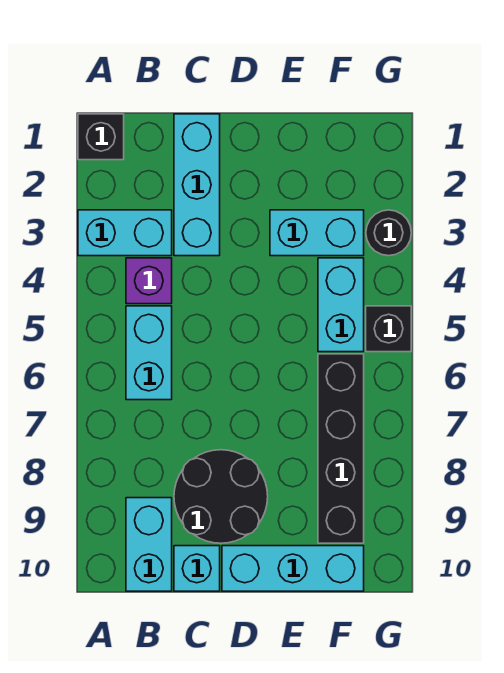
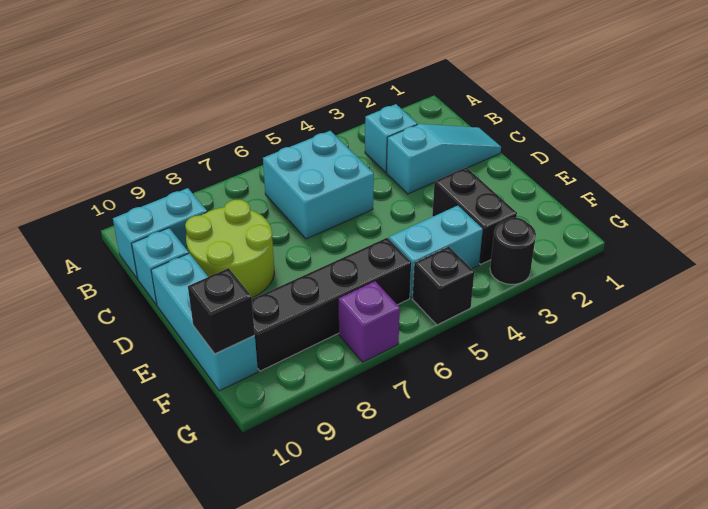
black brick A1 level 1 -> black brick F10 level 2
cyan brick A3:B3 level 1 -> cyan brick B3 level 1
purple brick B4 level 1 -> purple brick G7 level 1
cyan brick B5:B6 level 1 -> cyan brick B5:C6 level 1
cyan brick C1:C3 level 1 -> cyan slope C1:C3 level 1 top 3
black round brick C8:D9 level 1 -> lime round brick C8:D9 level 1
cyan brick E3:F3 level 1 -> black brick E3:F3 level 1

